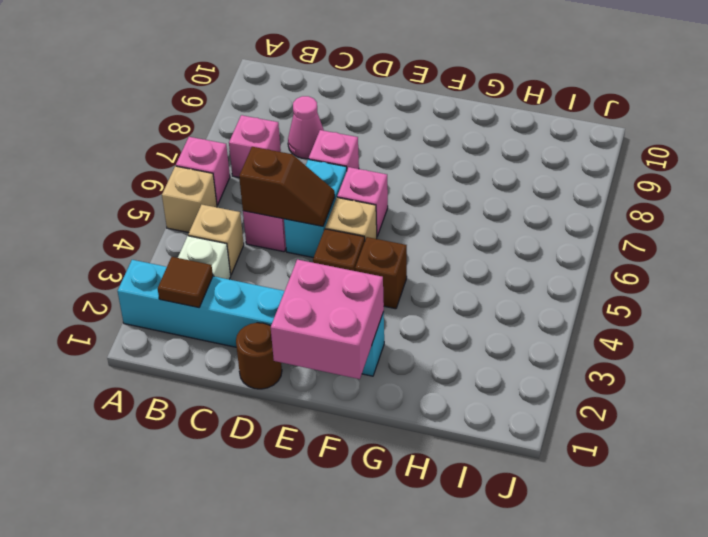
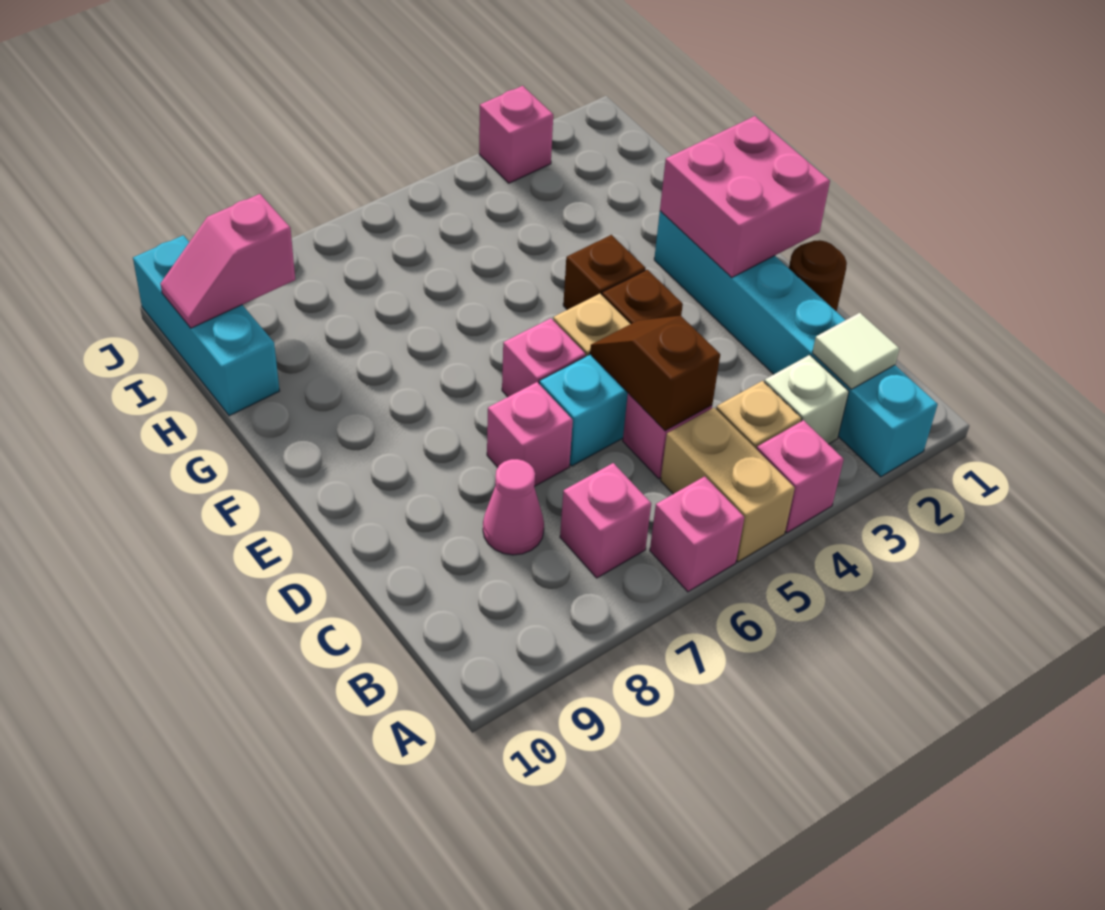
none -> pink brick A4 level 1
tan brick A5 level 1 -> tan brick A5:B5 level 1
brown tile B2 level 2 -> white tile B2 level 2
none -> cyan brick H10:J10 level 1
none -> pink slope I9:I10 level 2 top 9
none -> pink brick J3 level 1

